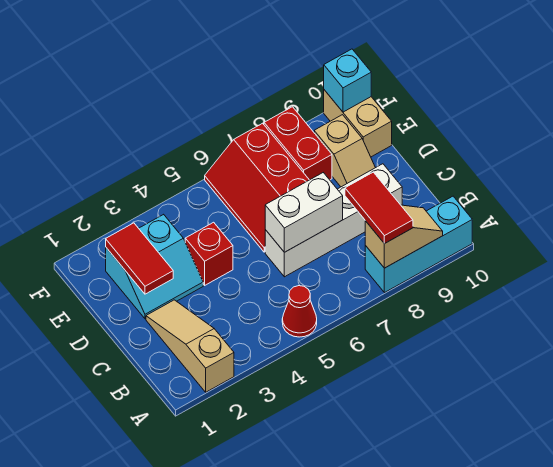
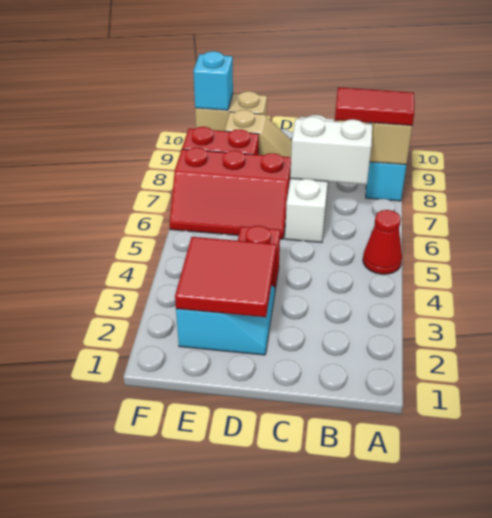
tan slope A2:C2 level 1 top A -> none
white brick C6:C7 level 2 -> white brick B7:C7 level 2
red tile D2:E2 level 2 -> red tile D2:E3 level 2

